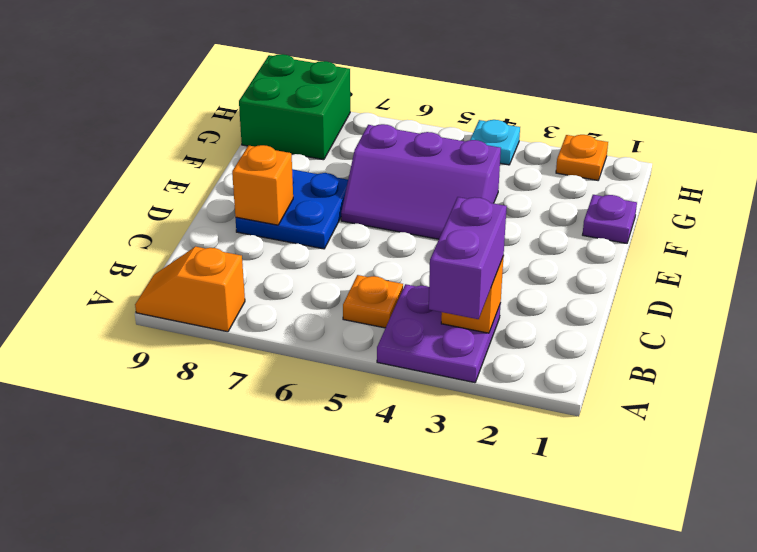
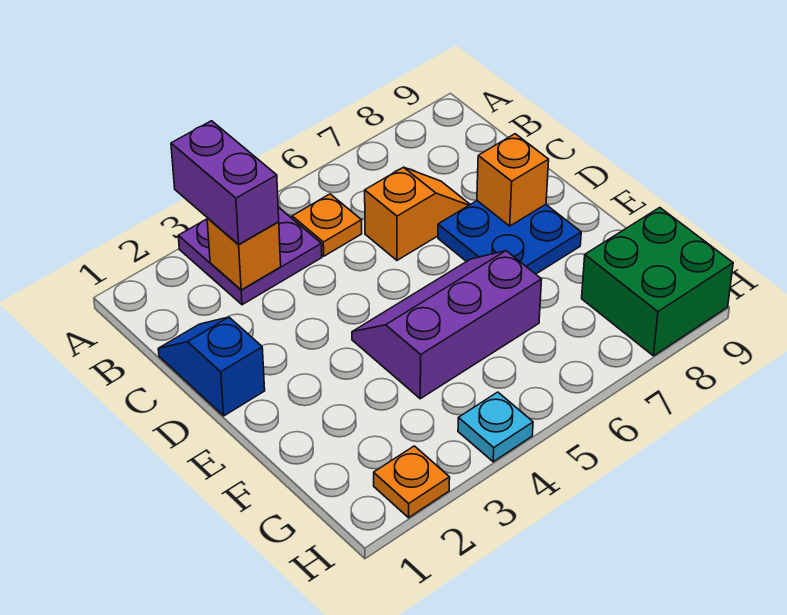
orange slope A8:A9 level 1 top 8 -> orange slope C6:C7 level 1 top 6
none -> blue slope C1:D1 level 1 top D
purple plate F1 level 1 -> none

